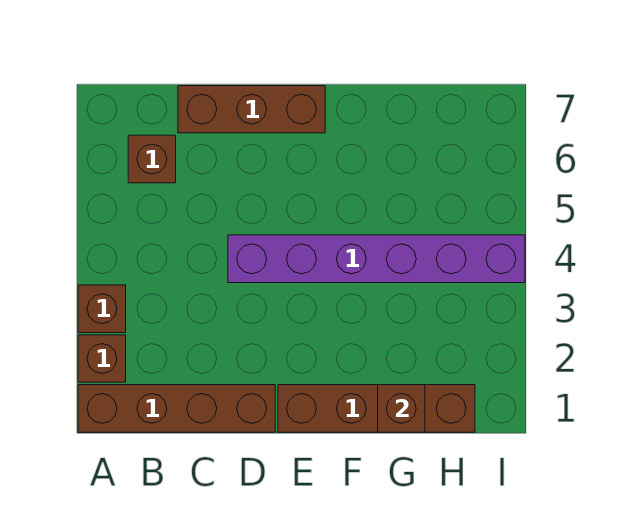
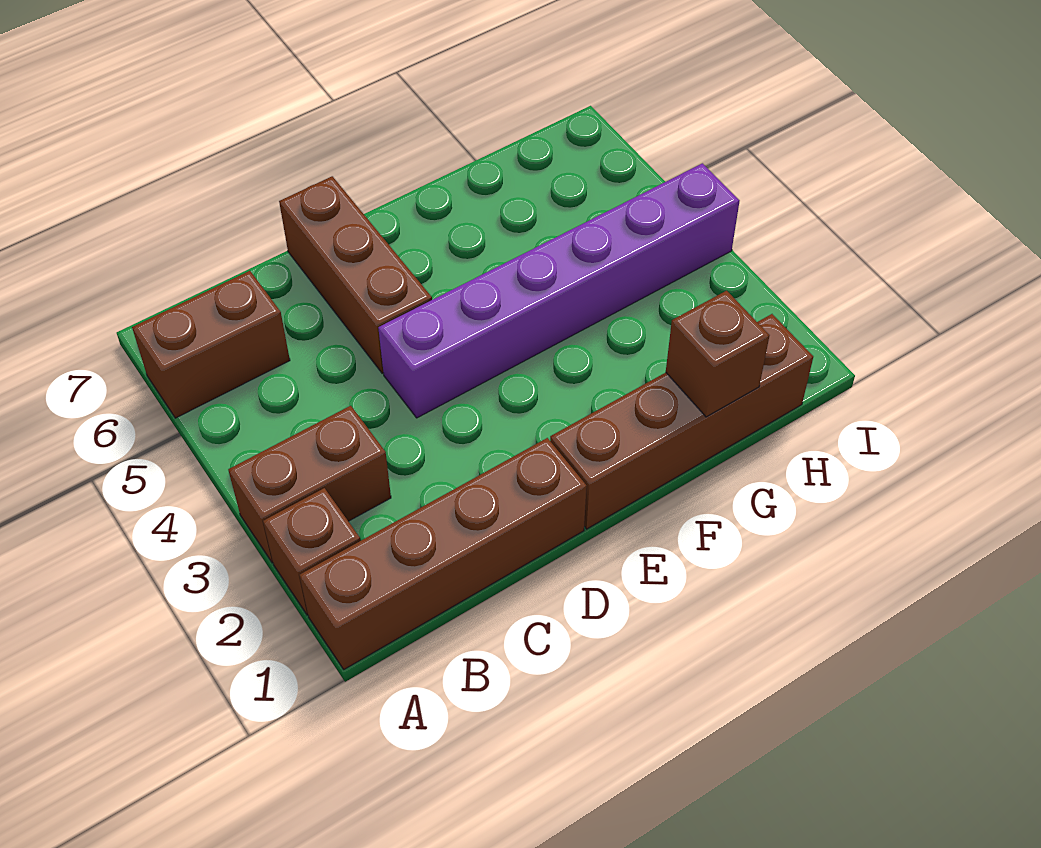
brown brick A3 level 1 -> brown brick A3:B3 level 1
brown brick B6 level 1 -> brown brick A6:B6 level 1
brown brick C7:E7 level 1 -> brown brick D5:D7 level 1

